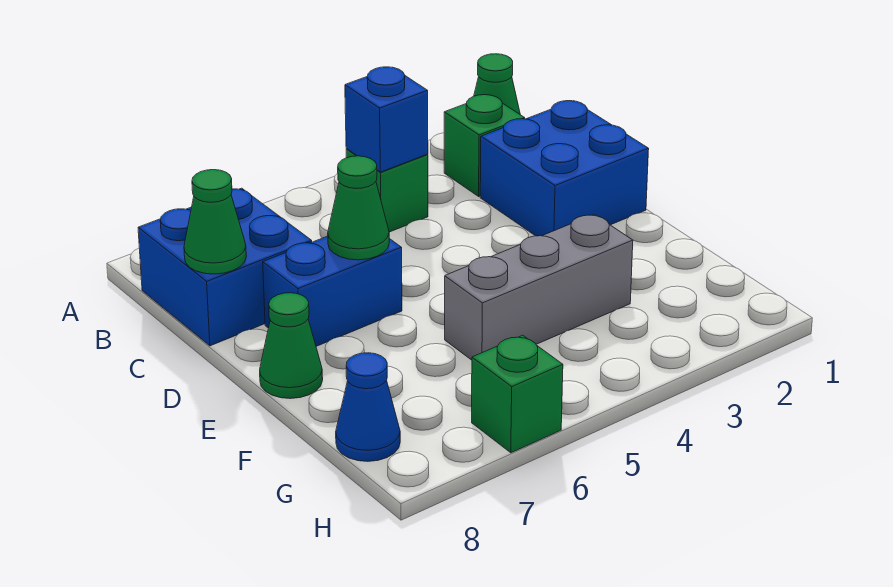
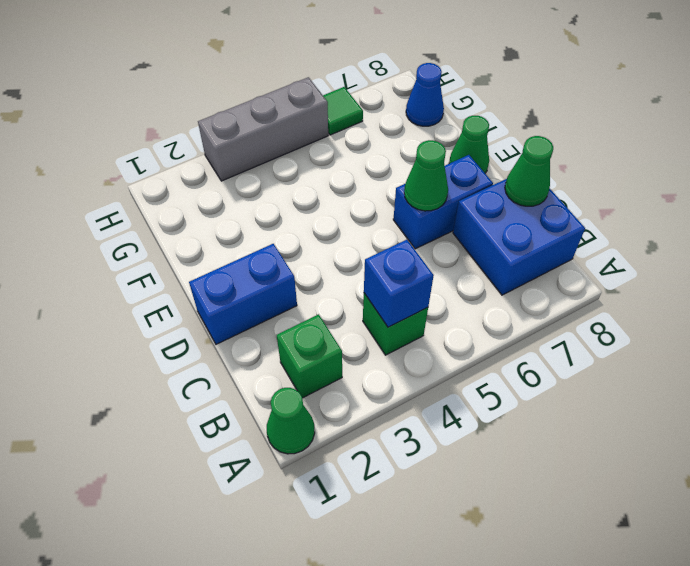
blue brick C1:D2 level 1 -> blue brick D1:D2 level 1
grey brick F3:F5 level 1 -> grey brick H3:H5 level 1
green brick H6 level 1 -> green tile H6 level 1

